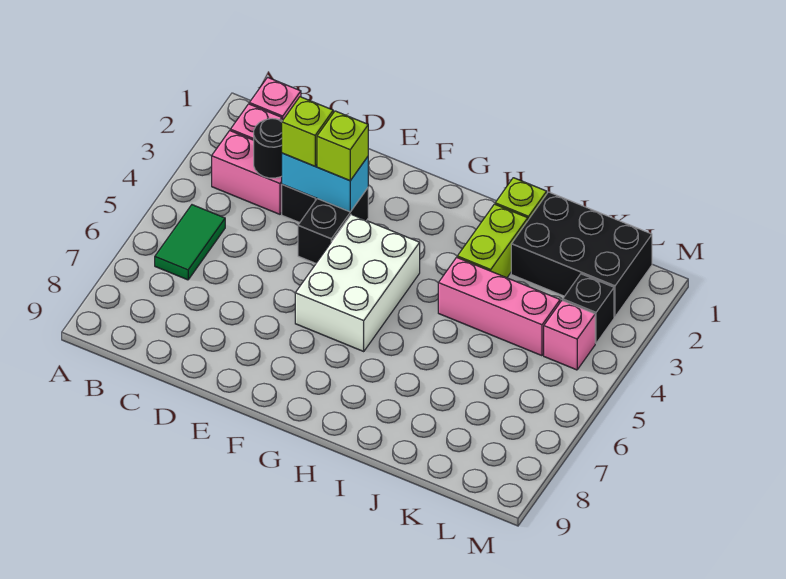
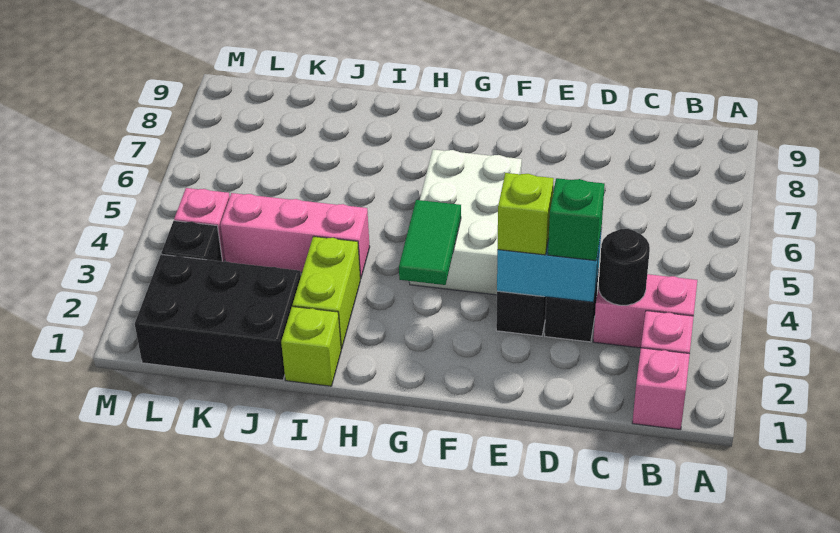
green tile B5:B6 level 1 -> green tile G3:G4 level 2
lime brick D3 level 3 -> green brick D3 level 3

